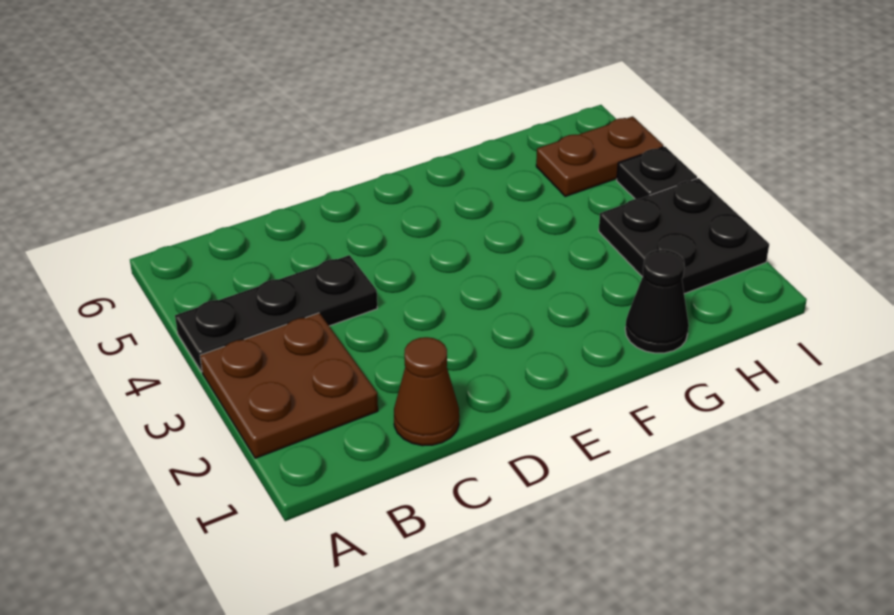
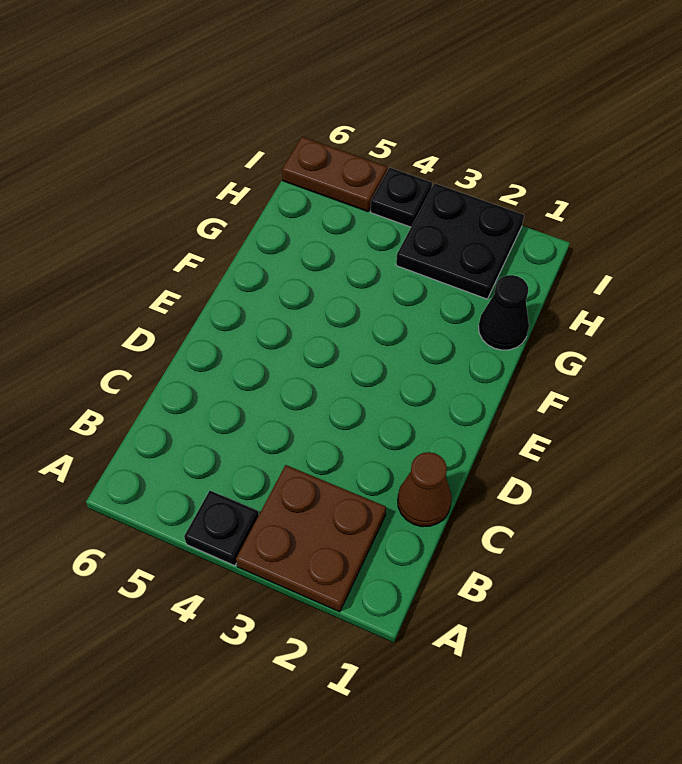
black plate A4:C4 level 1 -> black plate A4 level 1
brown plate H5:I5 level 1 -> brown plate I5:I6 level 1

